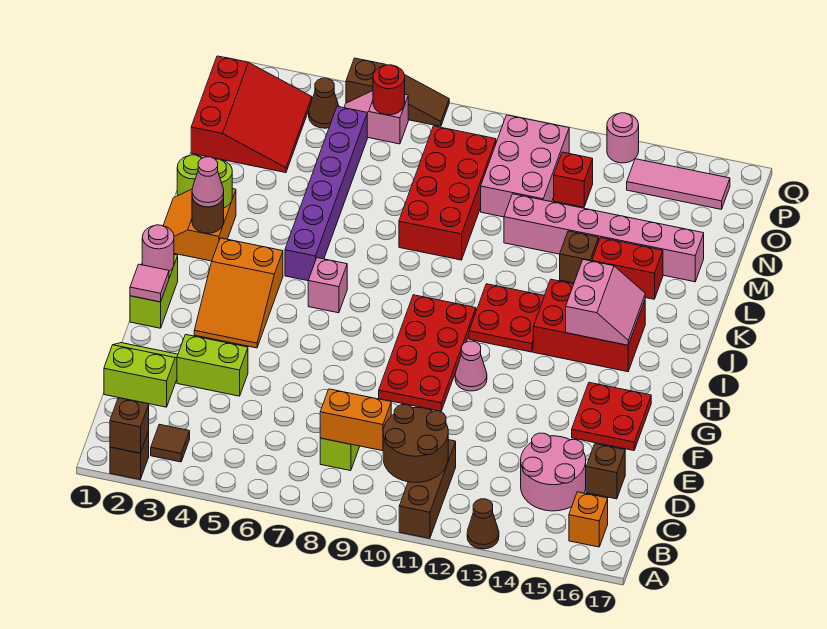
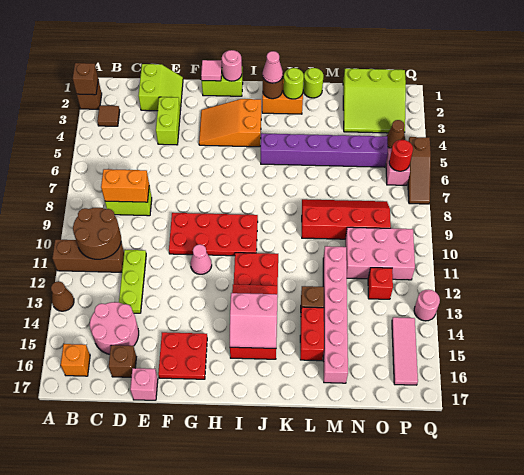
orange brick C8:C9 level 2 -> orange brick C8:D8 level 2
none -> lime plate D11:D13 level 1
pink brick I6 level 1 -> pink brick E17 level 1
red brick L8:O9 level 1 -> red slope L8:O9 level 1 top 9
red slope N1:P3 level 1 top 1 -> lime slope N1:P3 level 1 top 1

